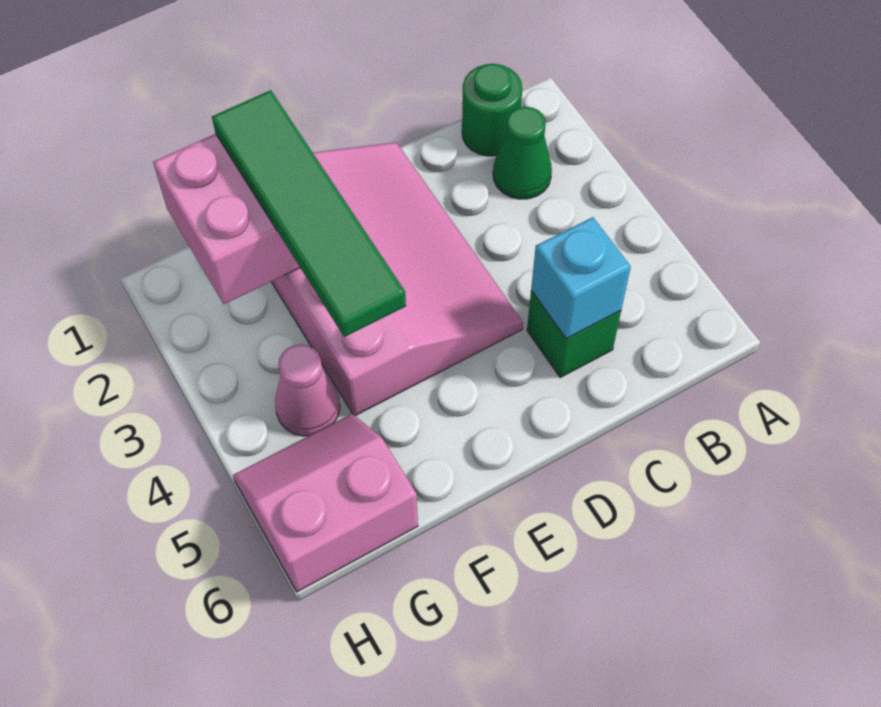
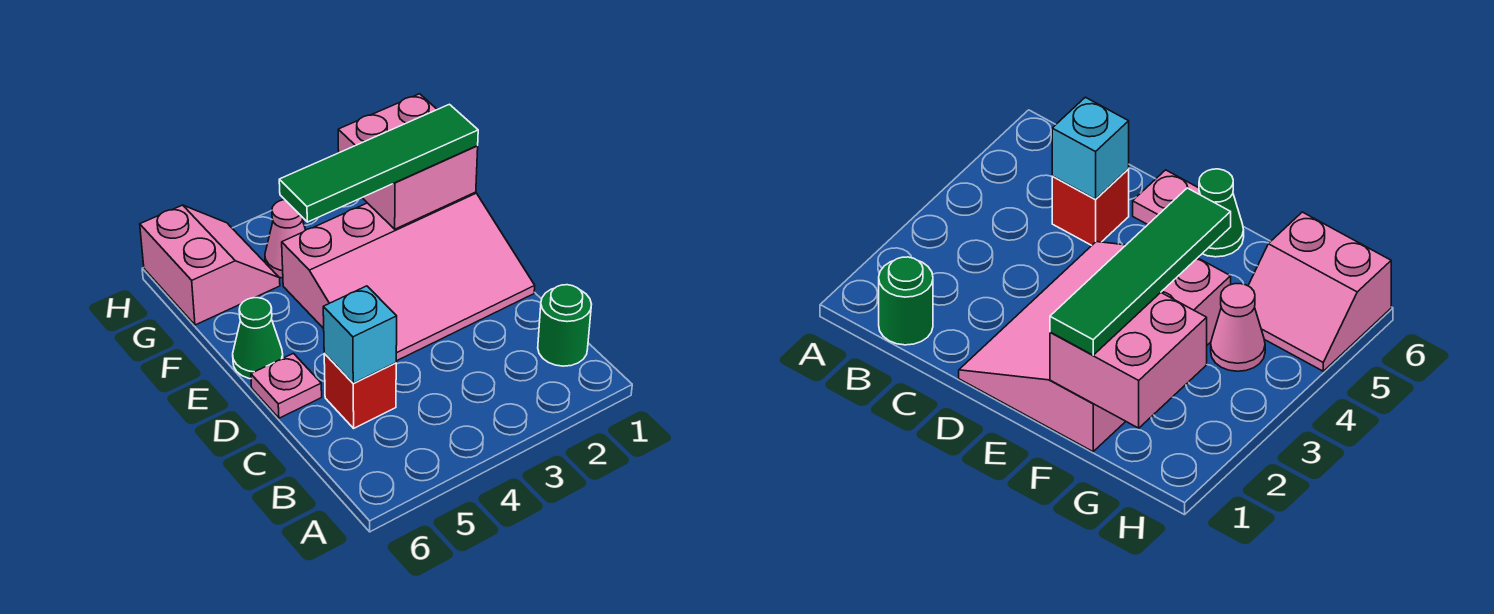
green cone B2 level 1 -> green cone E6 level 1
green brick C5 level 1 -> red brick C5 level 1
none -> pink plate D6 level 1

